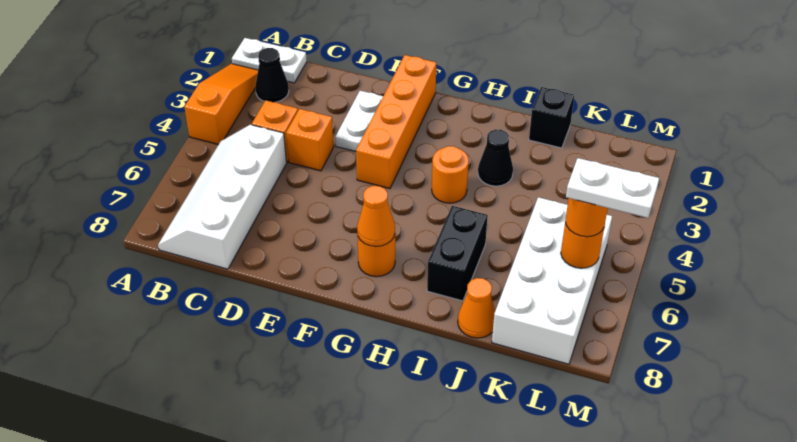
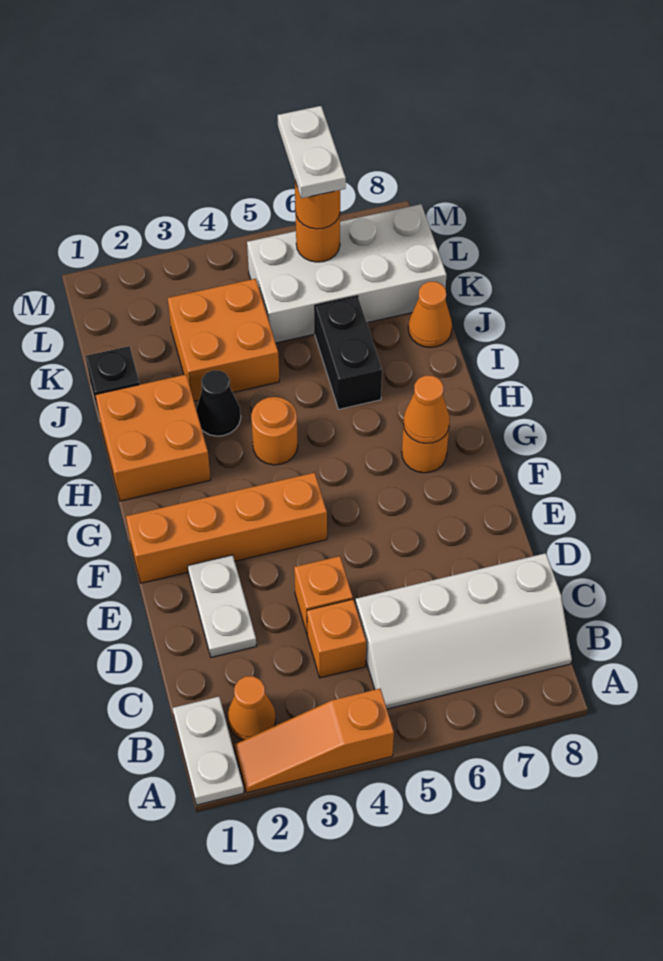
black cone B2 level 1 -> orange cone B2 level 1
white plate E2:E3 level 1 -> white plate D2:E2 level 1
none -> orange brick H1:I2 level 1
black brick I6:I7 level 1 -> black brick I6:J6 level 1
none -> orange brick J3:K4 level 1

